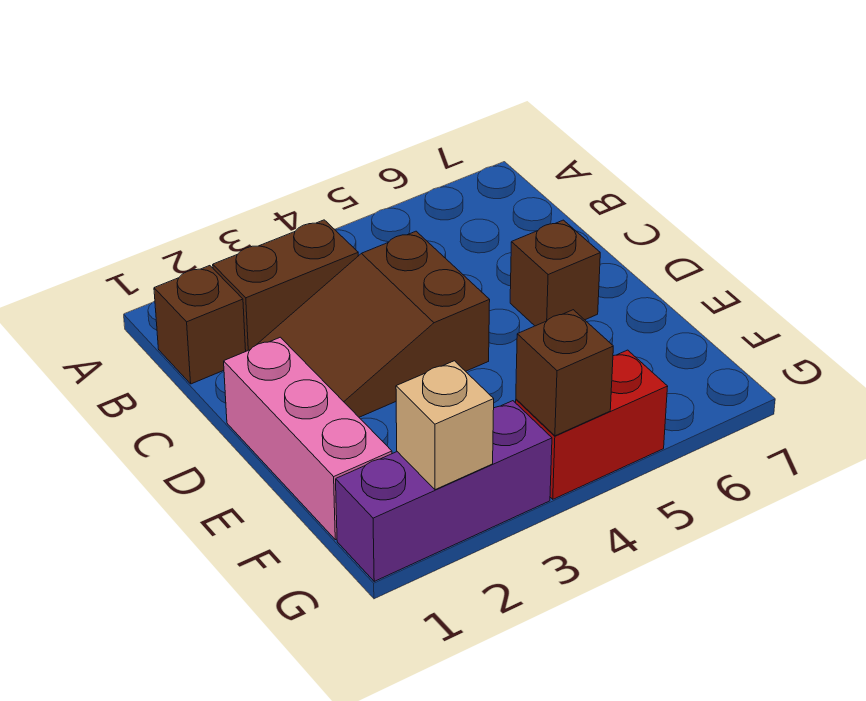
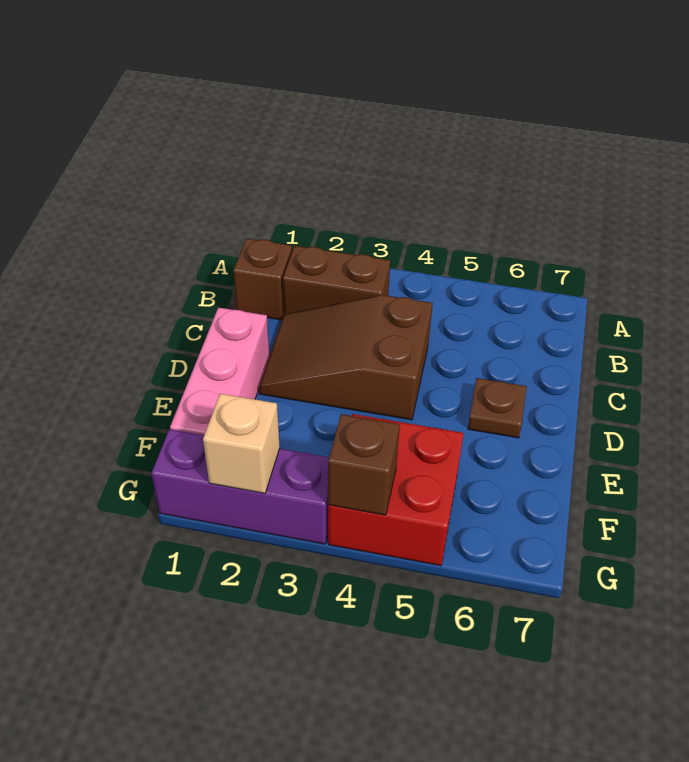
brown brick D6 level 1 -> brown plate D6 level 1
red brick G4:G5 level 1 -> red brick F4:G5 level 1

